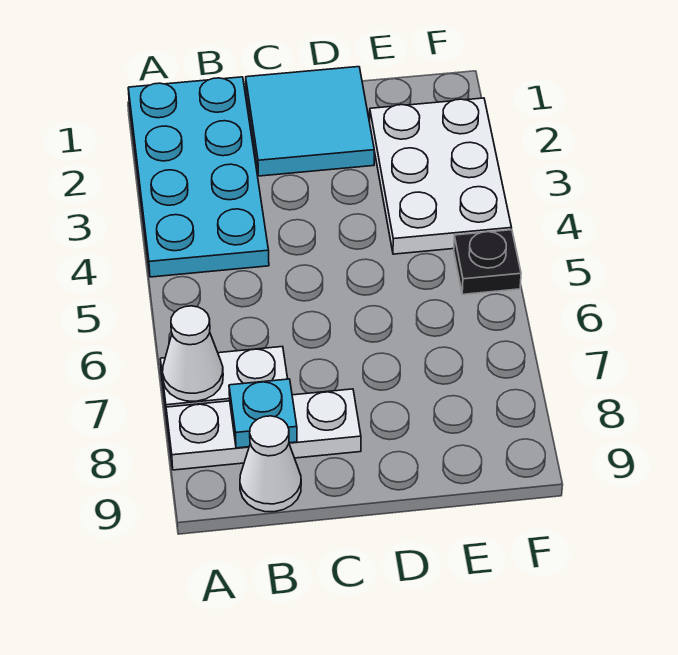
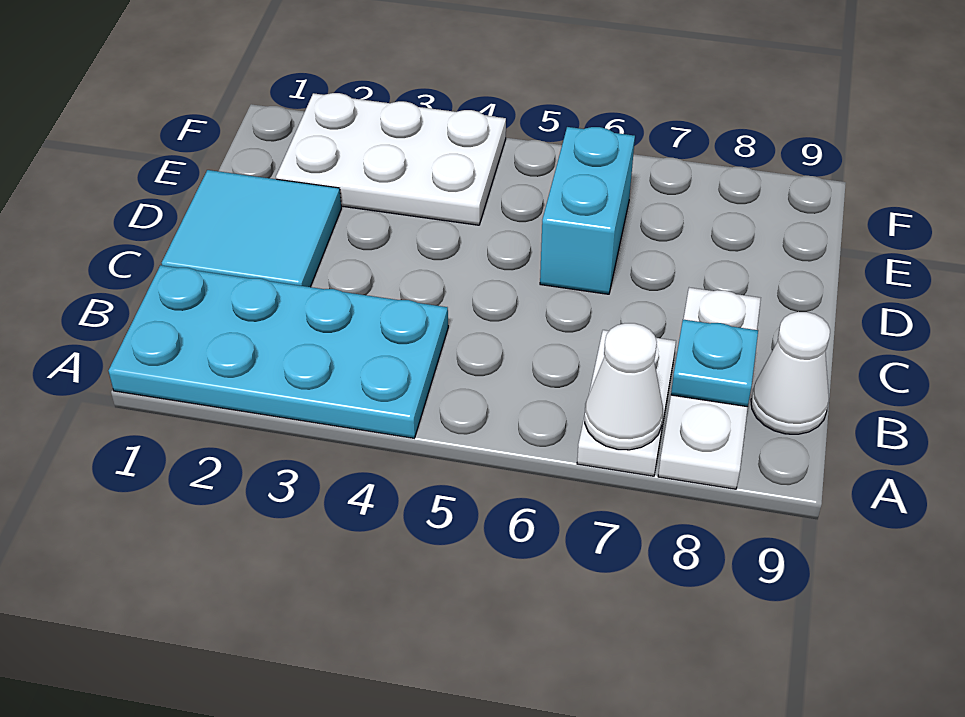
none -> cyan brick D6:E6 level 1
black plate F5 level 1 -> none

